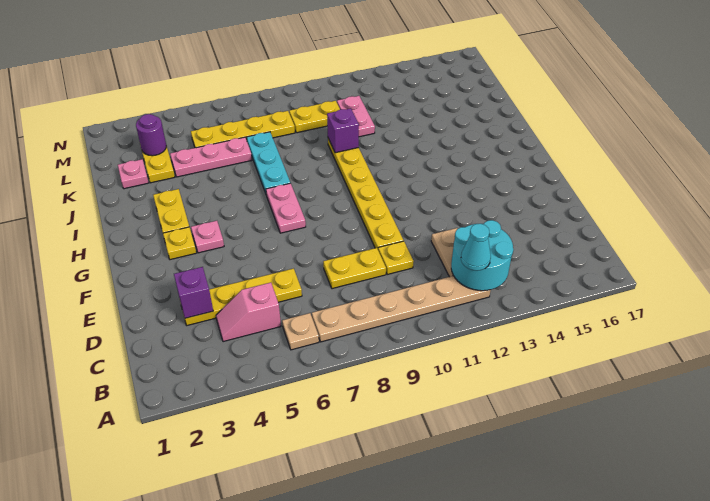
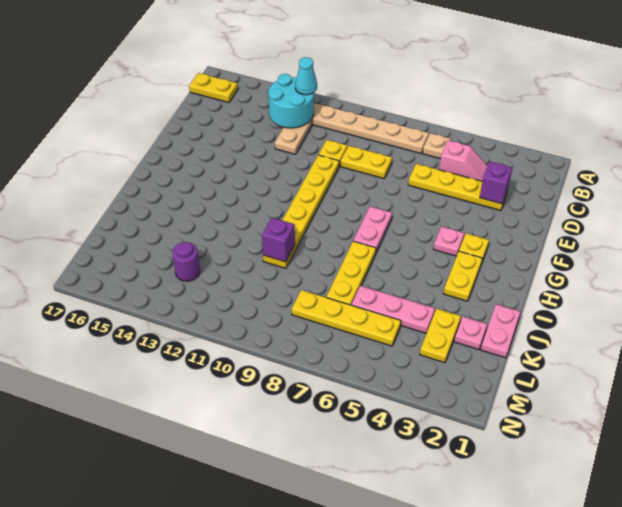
cyan plate I7:K7 level 1 -> yellow plate I7:K7 level 1
pink plate K11:L11 level 1 -> pink plate J1:K1 level 1
purple round brick L3 level 2 -> purple round brick L13 level 1
yellow plate L9:L10 level 1 -> yellow plate B16:B17 level 1

